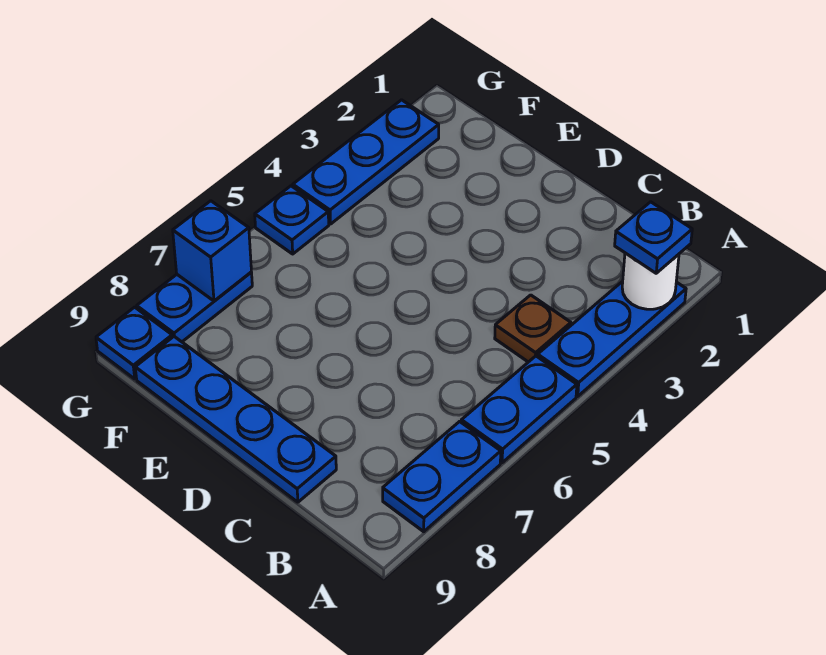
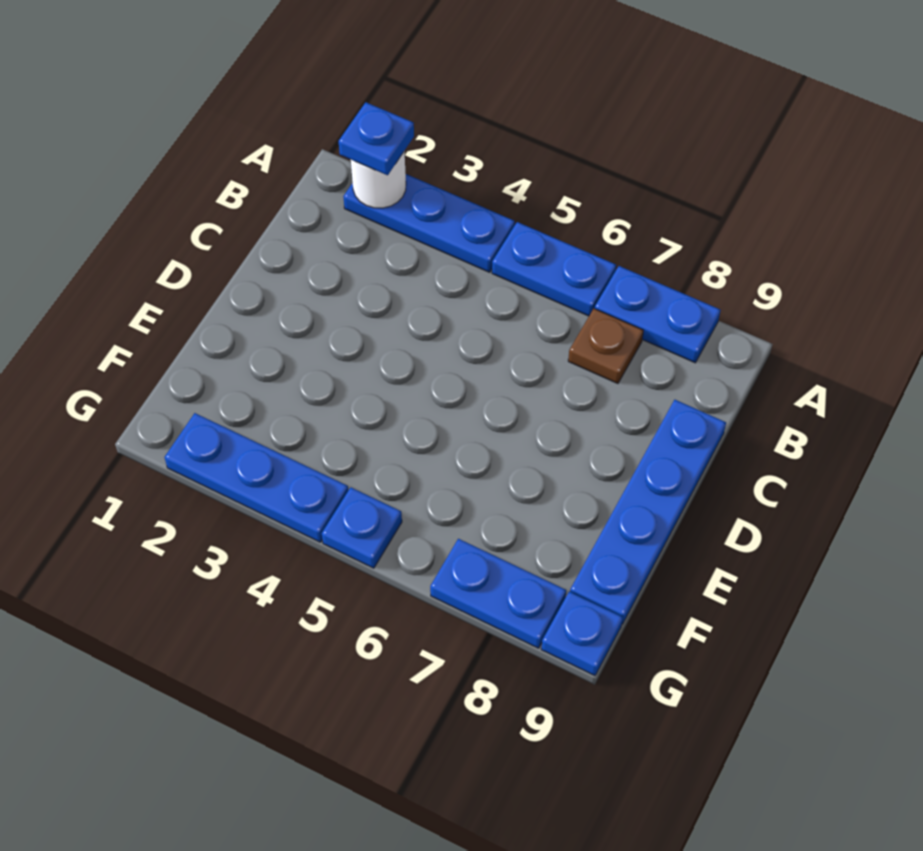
brown plate B4 level 1 -> brown plate B7 level 1
blue brick G7 level 2 -> none

